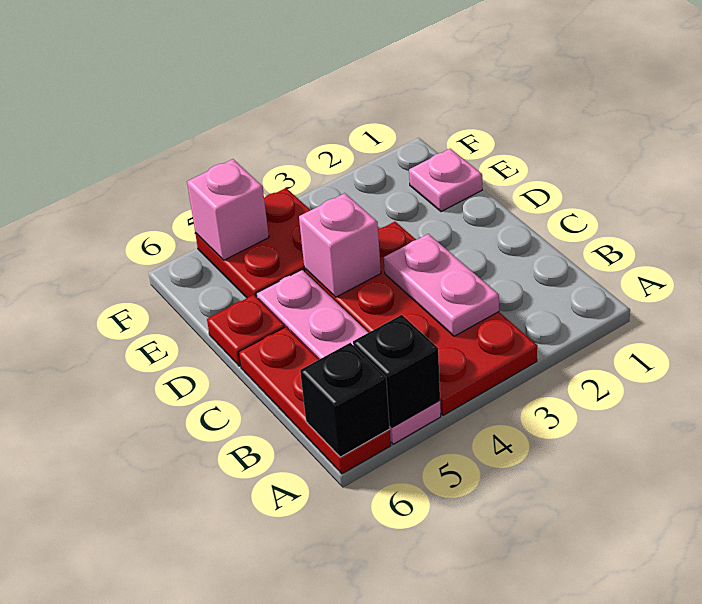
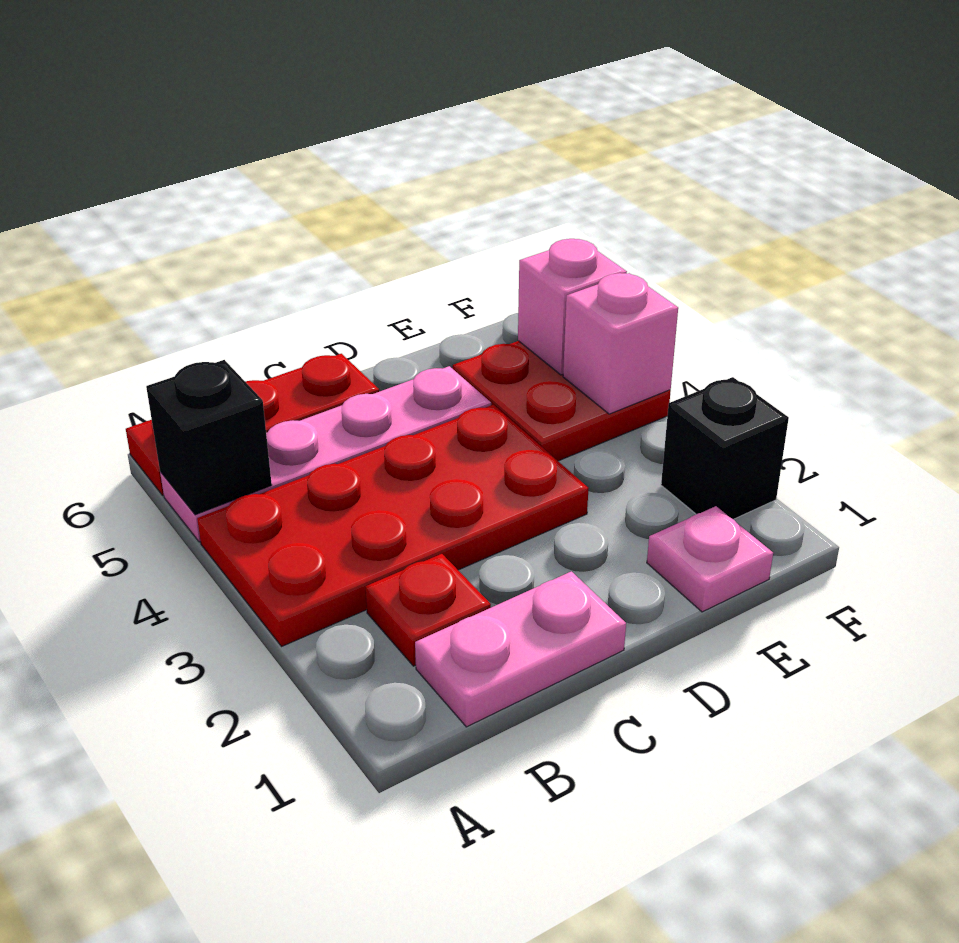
black brick A6 level 2 -> black brick F2 level 1
pink plate B3:C3 level 2 -> pink plate B1:C1 level 1
pink brick D4 level 2 -> pink brick F4 level 2
red plate D6 level 1 -> red plate B2 level 1

